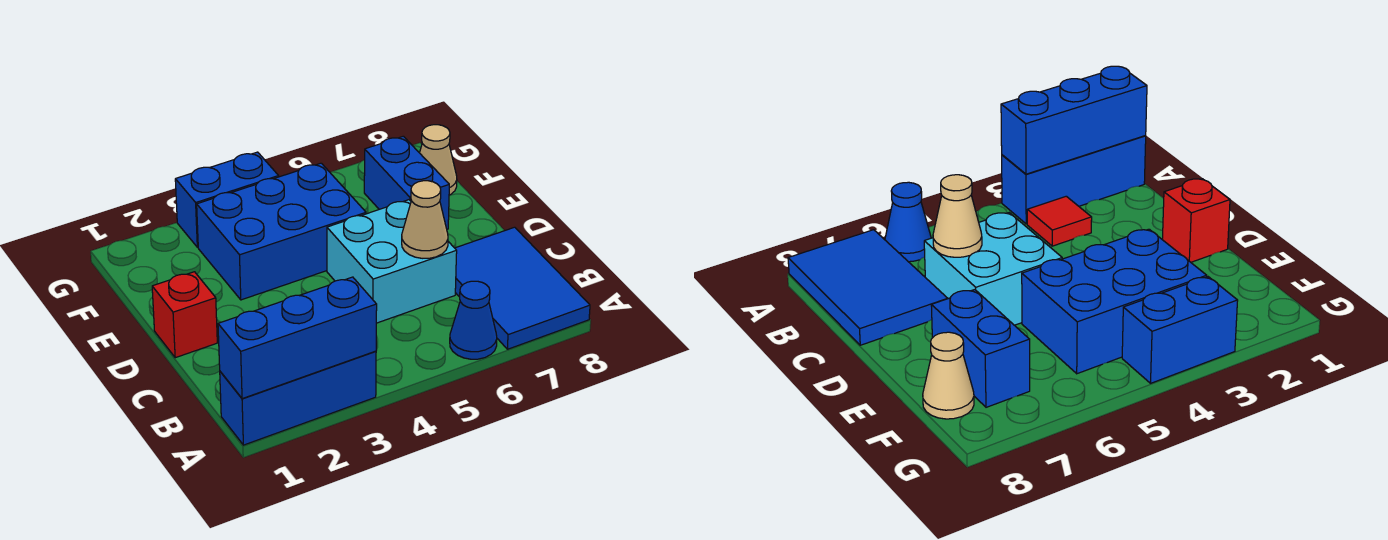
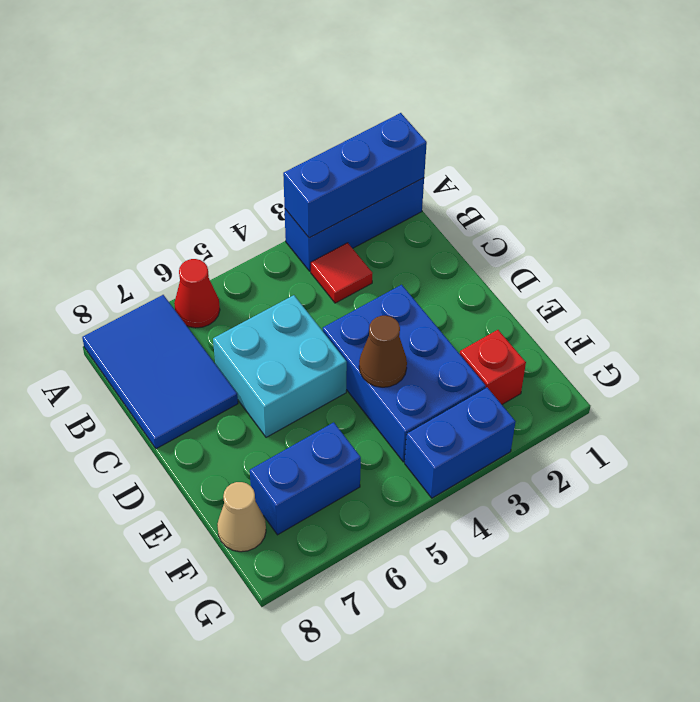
blue cone A6 level 1 -> red cone A6 level 1
tan cone C6 level 2 -> none
red brick D1 level 1 -> red brick F2 level 1
blue brick E3:F5 level 1 -> blue brick D3:F4 level 1
none -> brown cone E4 level 2
blue brick E7:F7 level 1 -> blue brick F6:F7 level 1

